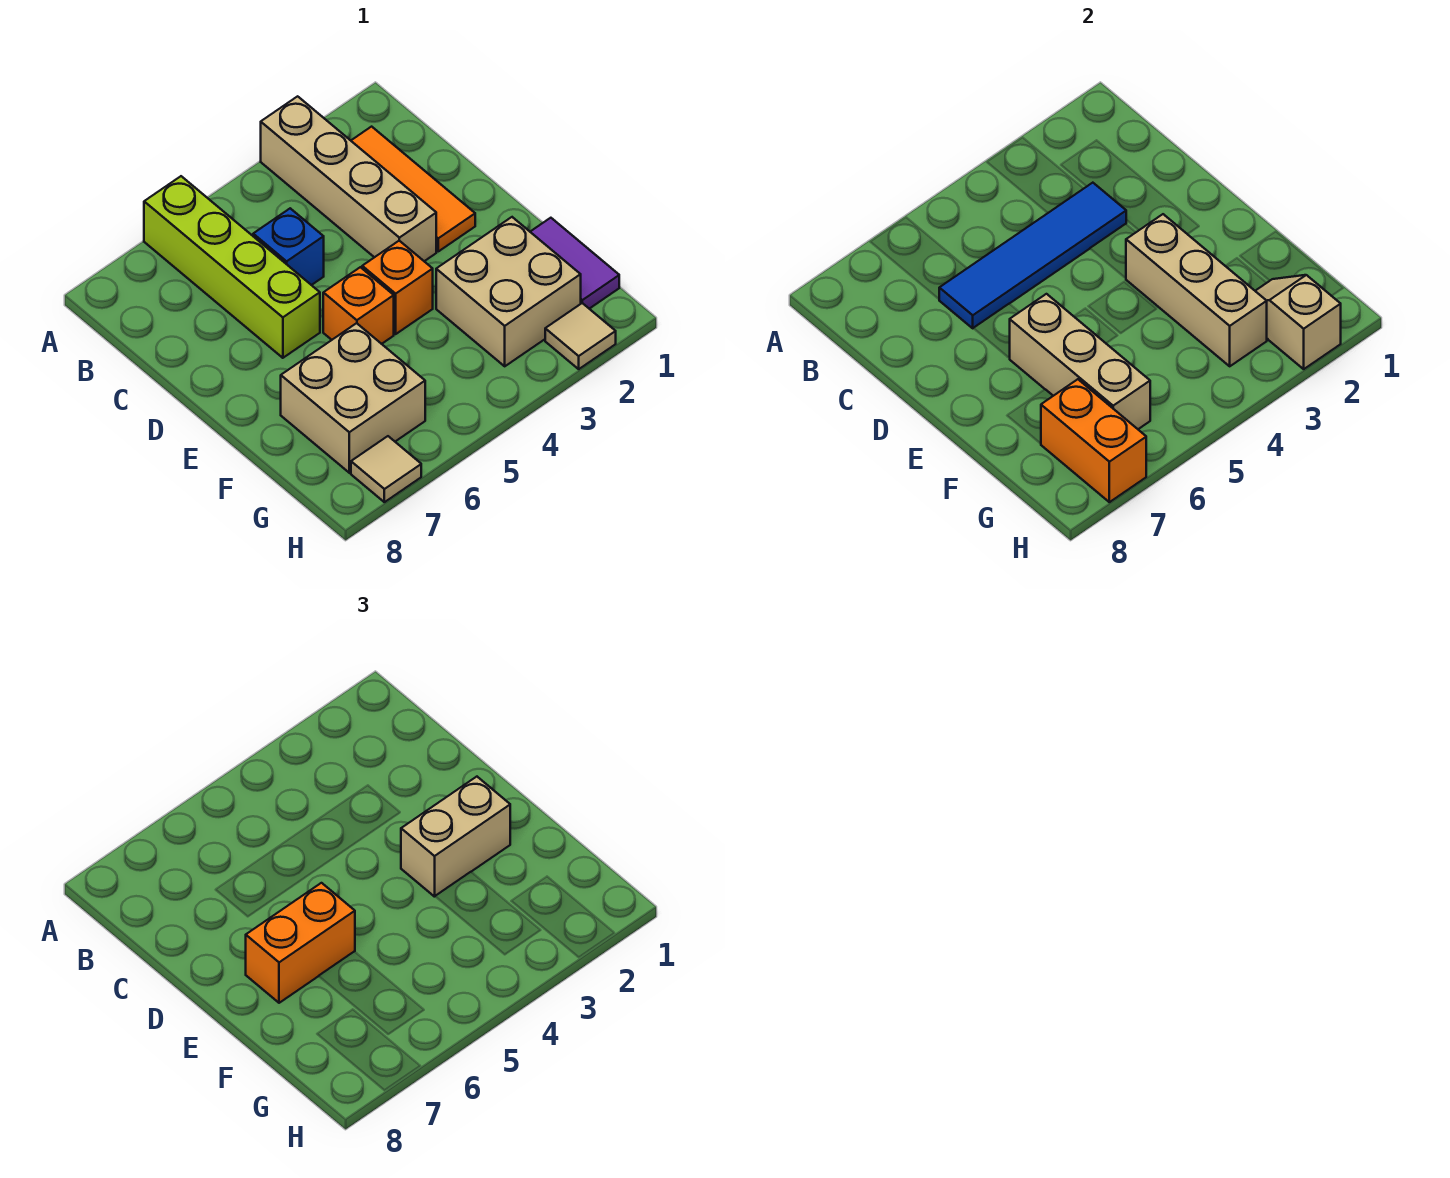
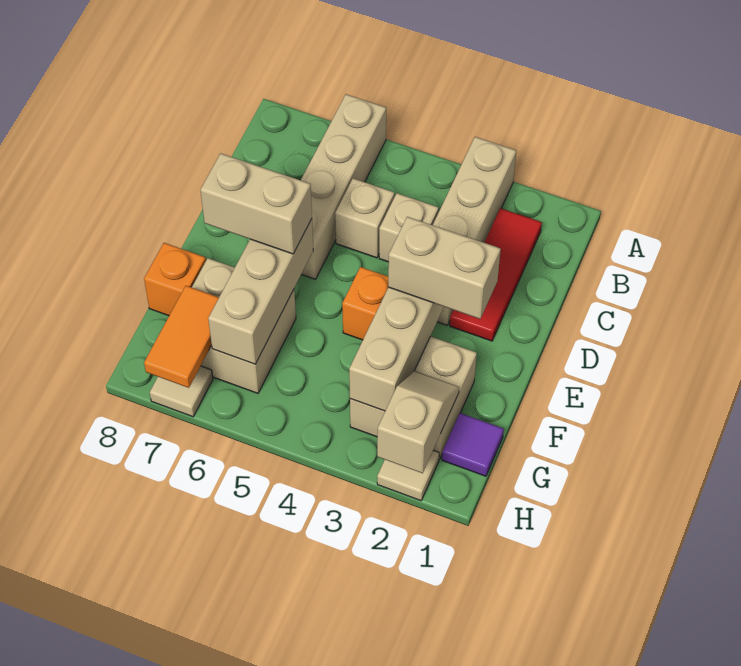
lime brick A6:D6 level 1 -> tan brick A6:D6 level 1
orange tile B2:D2 level 1 -> red tile B2:D2 level 1
blue tile C3:C6 level 2 -> none
none -> tan brick C4 level 1
blue brick C5 level 1 -> tan brick C5 level 1
orange brick E5 level 1 -> orange brick F8 level 1
orange brick E6:E7 level 3 -> tan brick E6:E7 level 3
purple tile F1:G1 level 1 -> purple tile G1 level 1
orange brick G7:H7 level 2 -> orange tile G7:H7 level 2

